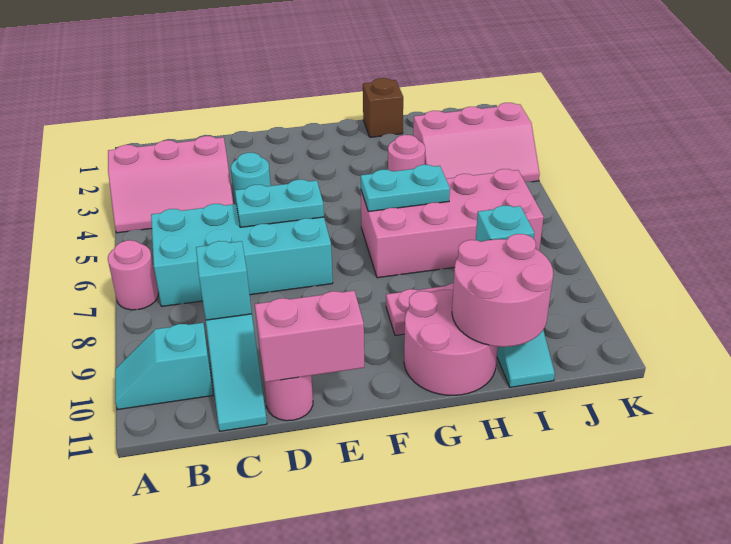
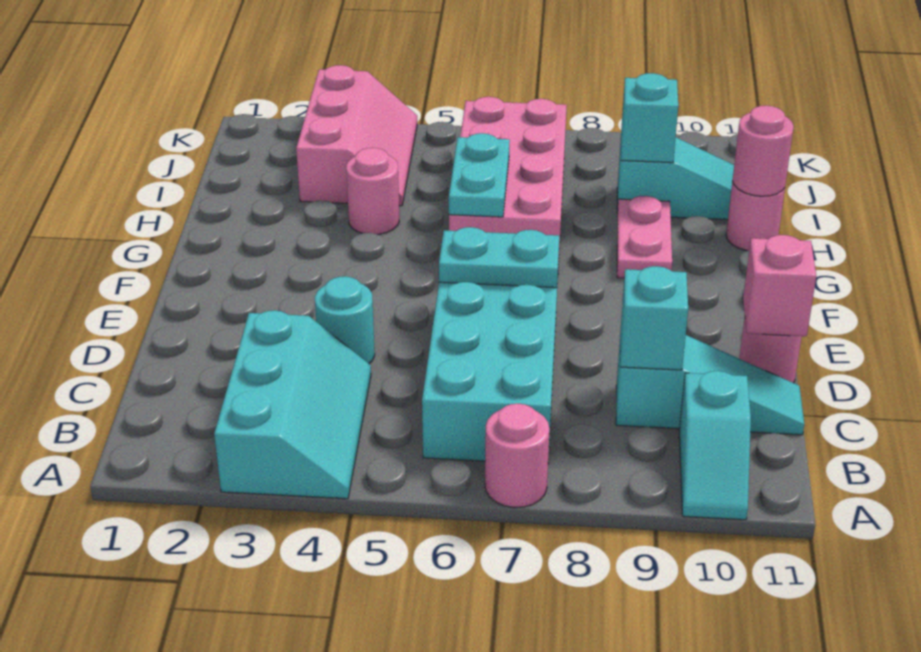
pink slope A3:C4 level 1 top 3 -> cyan slope A3:C4 level 1 top 3
cyan plate D6:E6 level 2 -> cyan plate E6:E7 level 2
pink brick D11:E11 level 2 -> pink brick D11 level 2
pink round brick G10:H11 level 1 -> pink round brick H11 level 1
brown brick H1 level 1 -> none
pink round brick H10:I11 level 2 -> pink round brick H11 level 2

